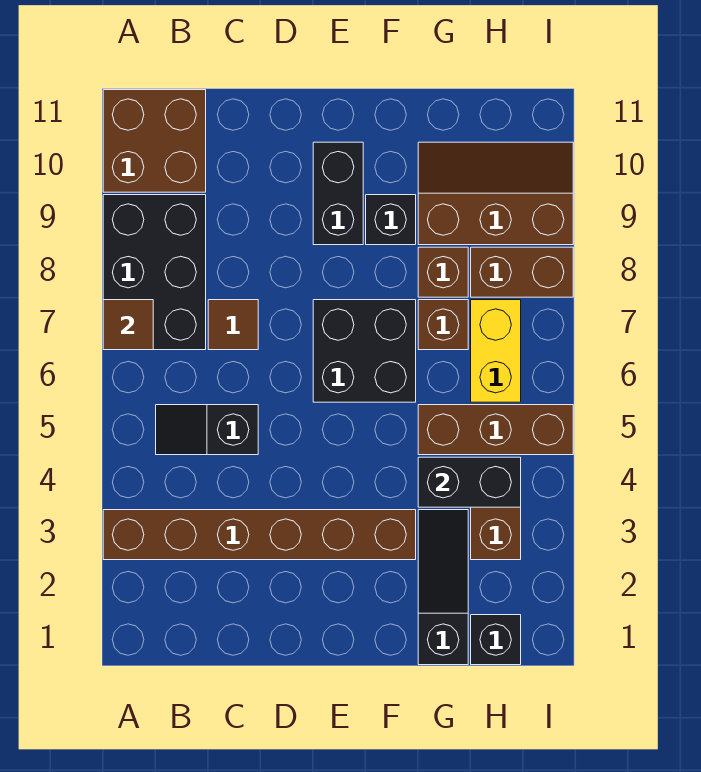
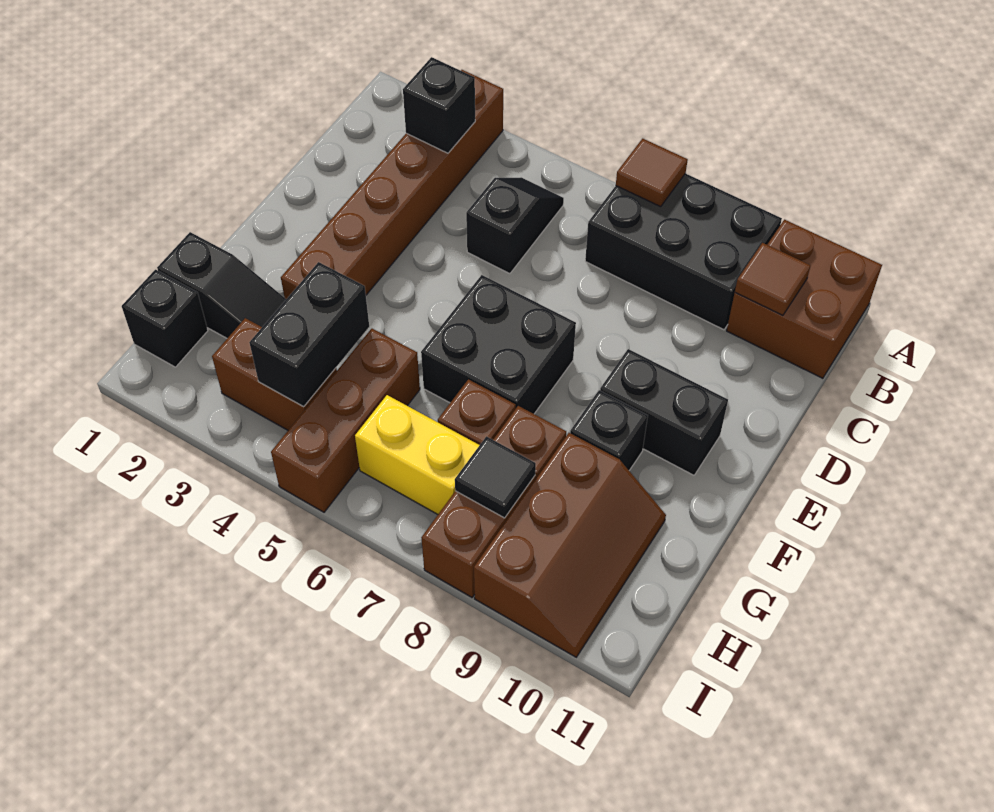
none -> black brick B3 level 2
brown tile C7 level 1 -> brown tile B10 level 2
none -> black tile H8 level 2

